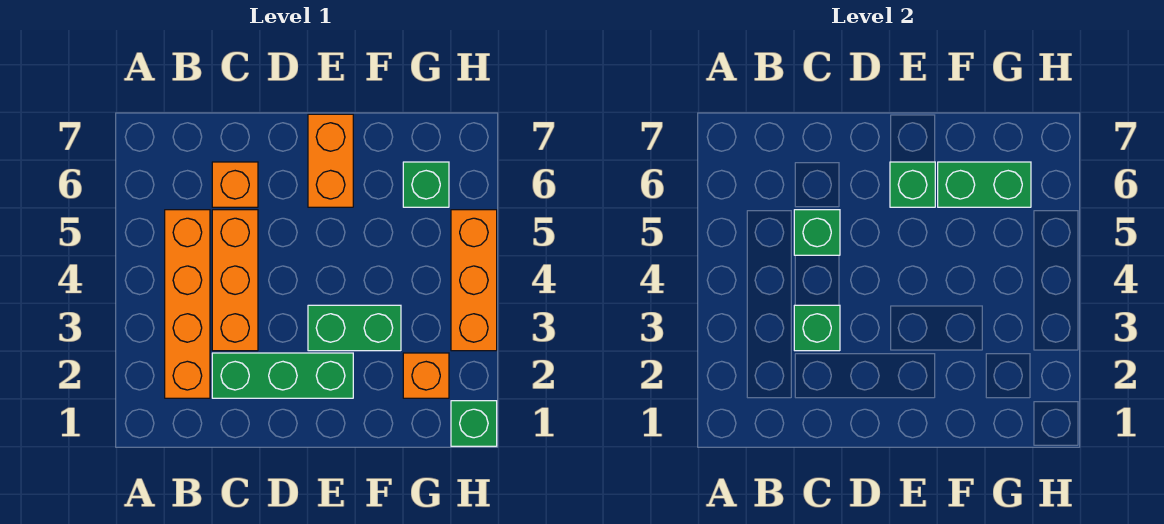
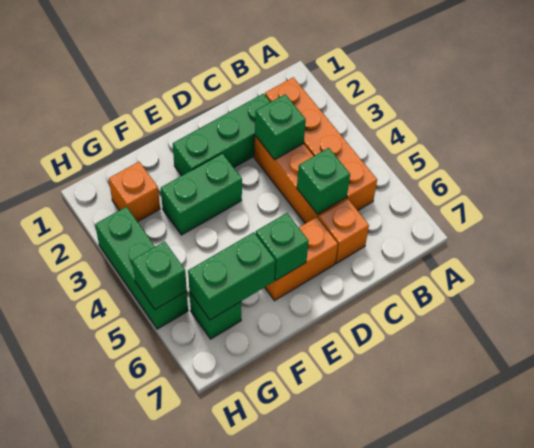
orange brick E6:E7 level 1 -> orange brick D6:E6 level 1
green brick H1 level 1 -> green brick H5 level 2
orange brick H3:H5 level 1 -> green brick H3:H5 level 1

